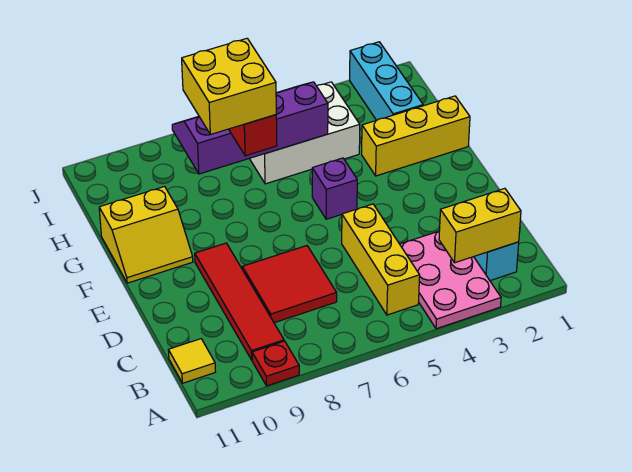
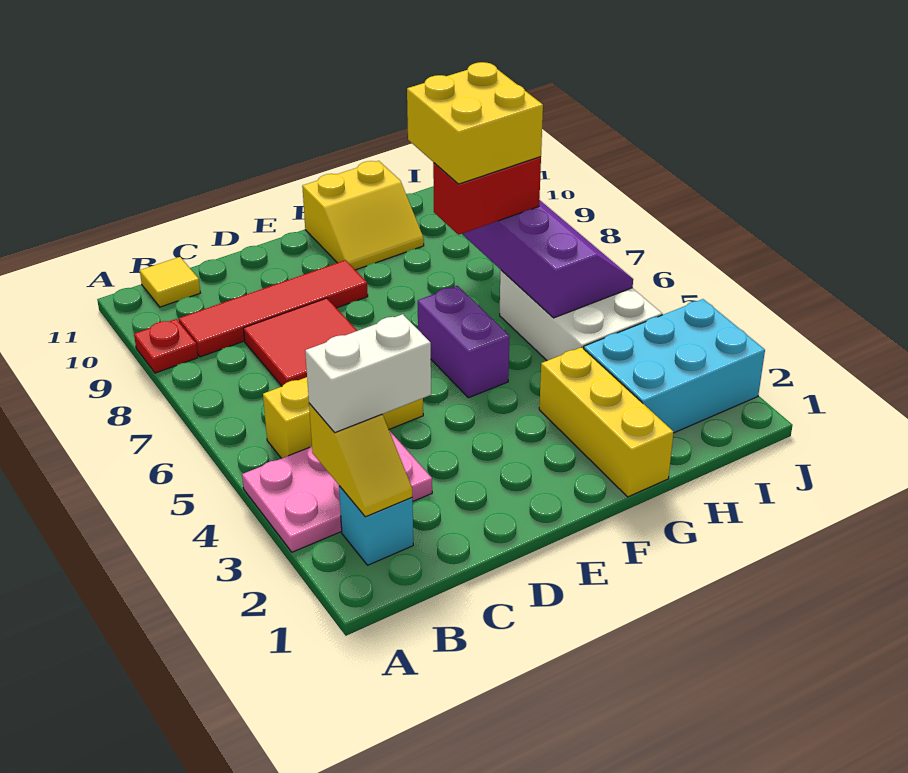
yellow brick B2:B3 level 2 -> yellow slope B2:B3 level 2 top 3
none -> white brick B3:C3 level 3
purple brick F5 level 1 -> purple brick F5:F6 level 1
yellow slope F10:G11 level 1 top G -> yellow slope F10:G11 level 1 top 11
cyan brick H2:J2 level 1 -> cyan brick H2:J3 level 1

